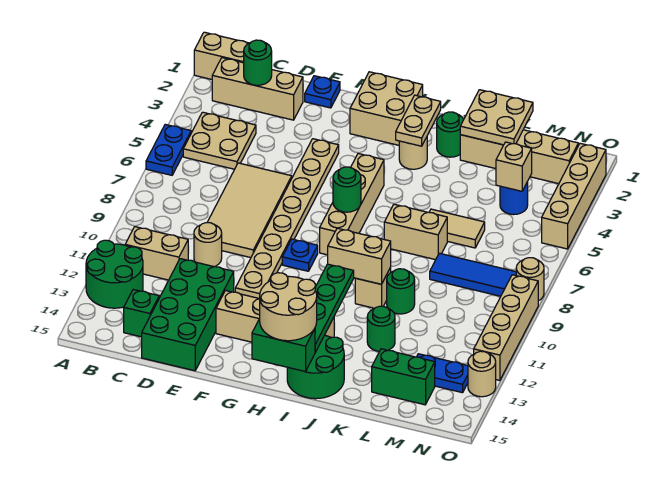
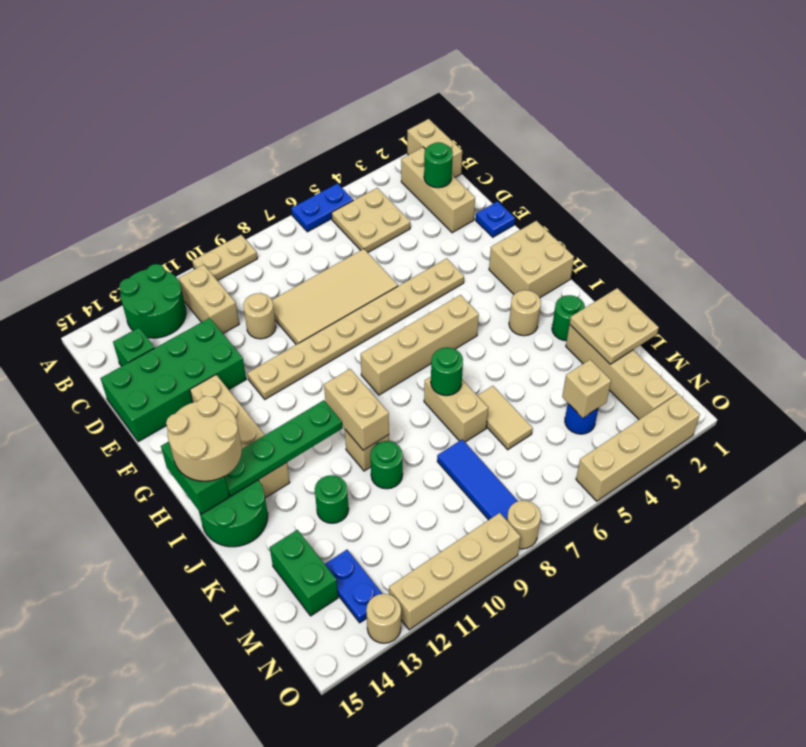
blue plate G9 level 1 -> none
green round brick H7 level 2 -> green round brick J7 level 2
tan plate I2:I3 level 2 -> tan plate A9:A10 level 1

